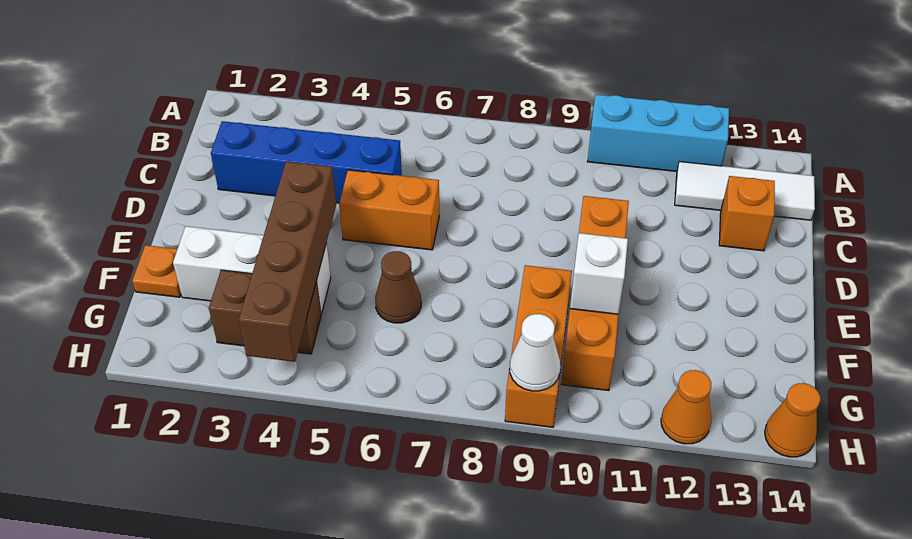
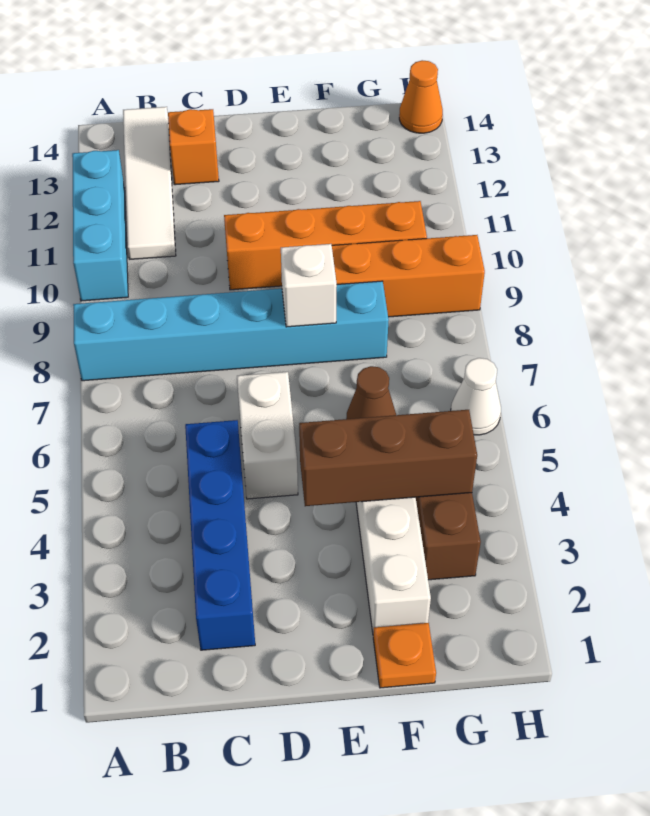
none -> cyan brick A8:F8 level 1
white tile B12:B14 level 1 -> white tile B11:B14 level 1
orange brick D5:D6 level 1 -> white brick D5:D6 level 1
brown brick E4:H4 level 2 -> brown brick E4:G4 level 2
white brick F10 level 2 -> white brick E8 level 2
white cone H9 level 2 -> white cone H6 level 1
orange cone H12 level 1 -> none

